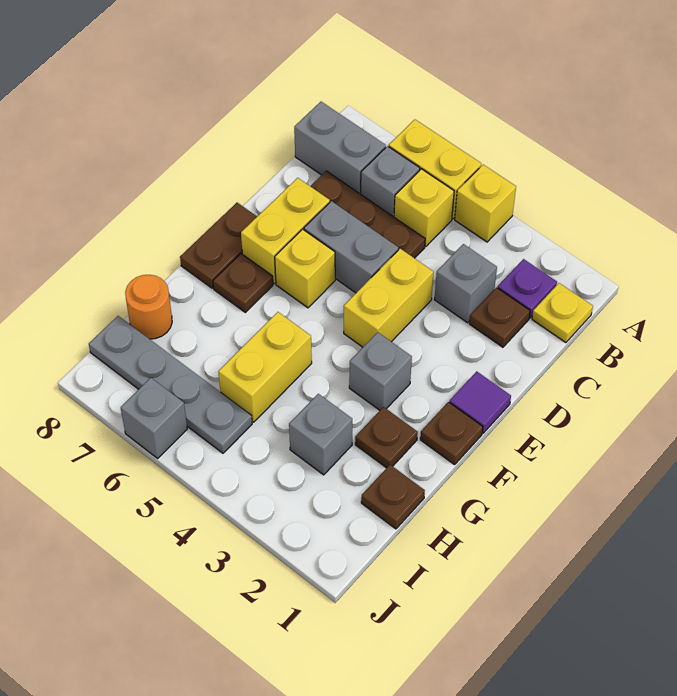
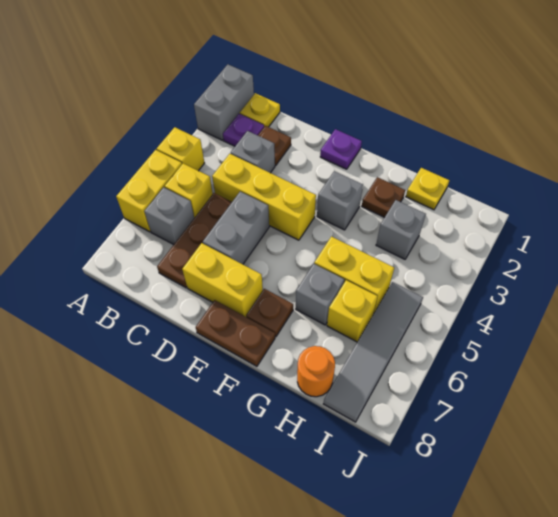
grey brick B7:B8 level 1 -> grey brick A1:A2 level 1
yellow brick D4:E4 level 1 -> yellow brick C4:E4 level 1
purple tile E1 level 1 -> purple plate E1 level 1
yellow brick E6 level 1 -> yellow brick H6 level 1
brown plate F1 level 1 -> none
brown plate H1 level 1 -> yellow plate H1 level 1
grey plate I5:I8 level 1 -> grey tile I5:I8 level 1
grey brick J6 level 1 -> grey brick G6 level 1

